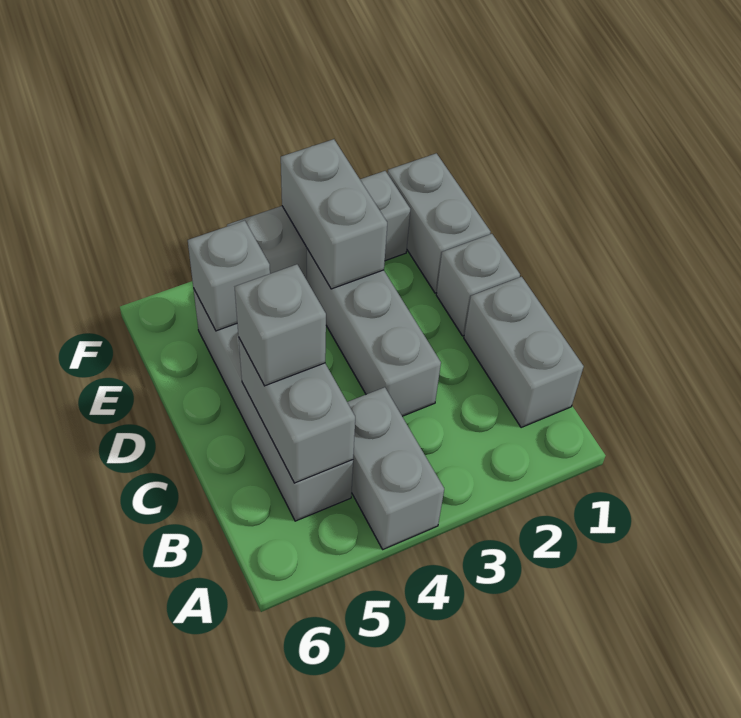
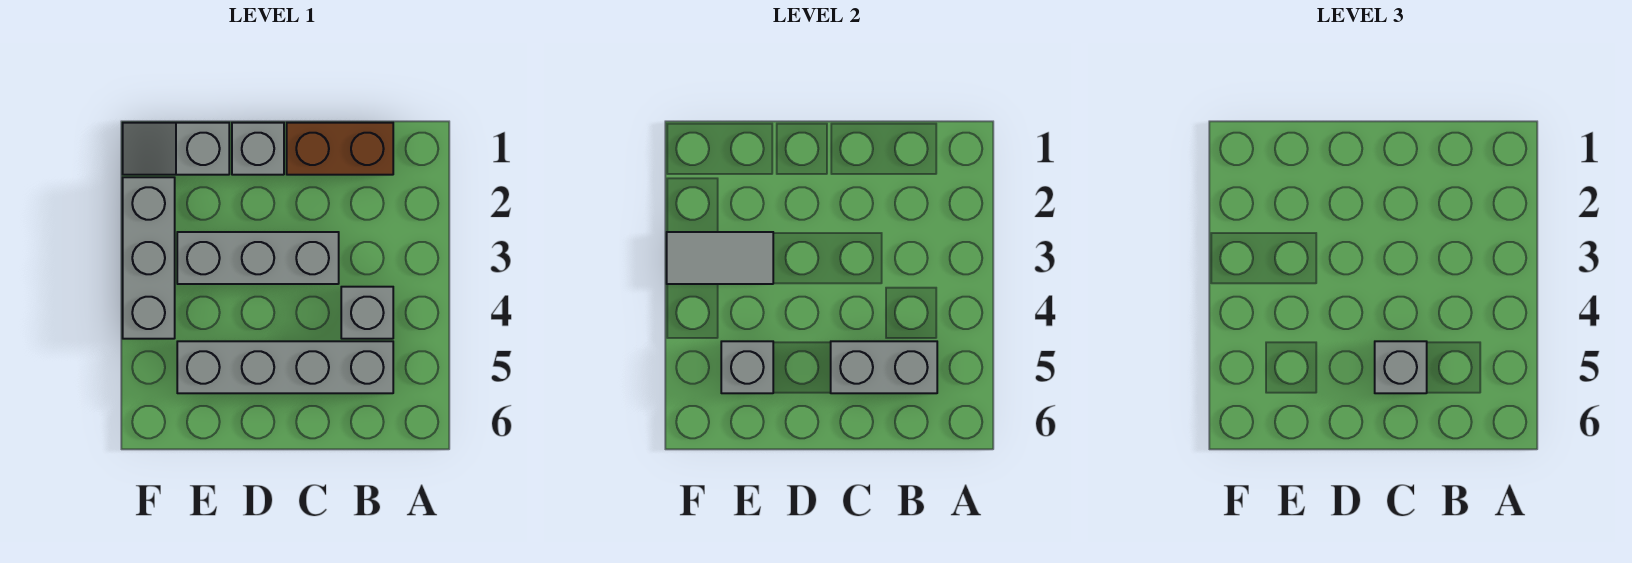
grey brick A4:B4 level 1 -> grey brick B4 level 1
grey brick B1:C1 level 1 -> brown brick B1:C1 level 1
grey brick E1:F1 level 1 -> grey slope E1:F1 level 1 top E
grey brick E3:F3 level 2 -> grey tile E3:F3 level 2

